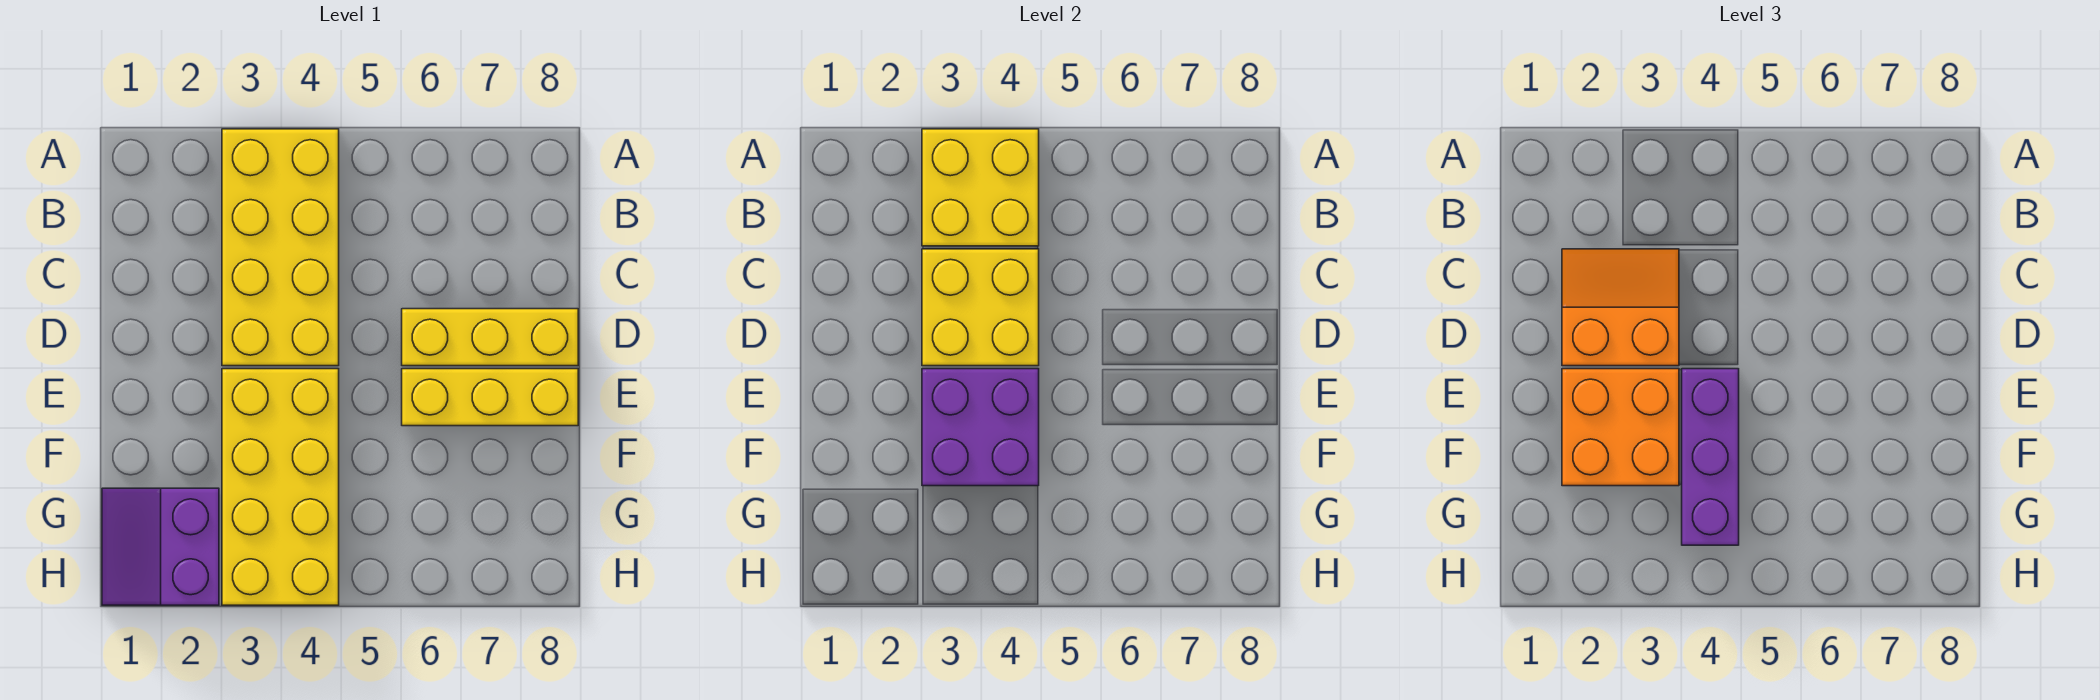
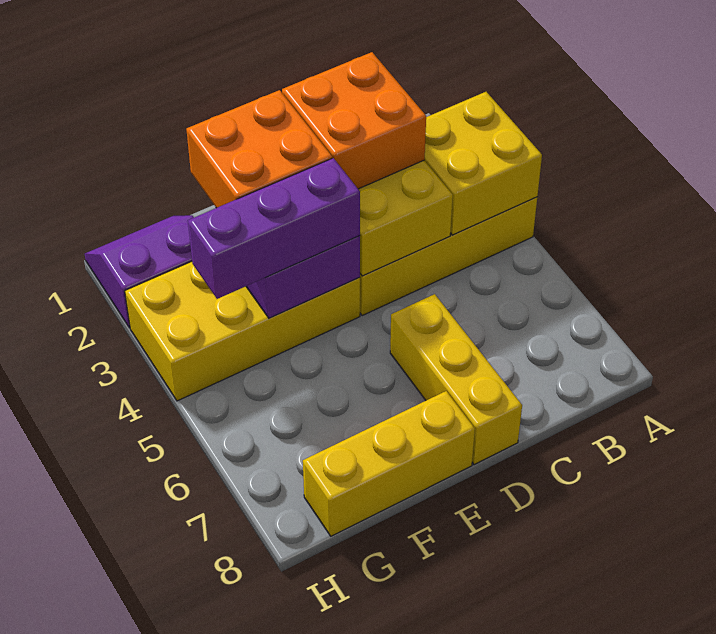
orange slope C2:D3 level 3 top D -> orange brick C2:D3 level 3
yellow brick E6:E8 level 1 -> yellow brick E8:G8 level 1

